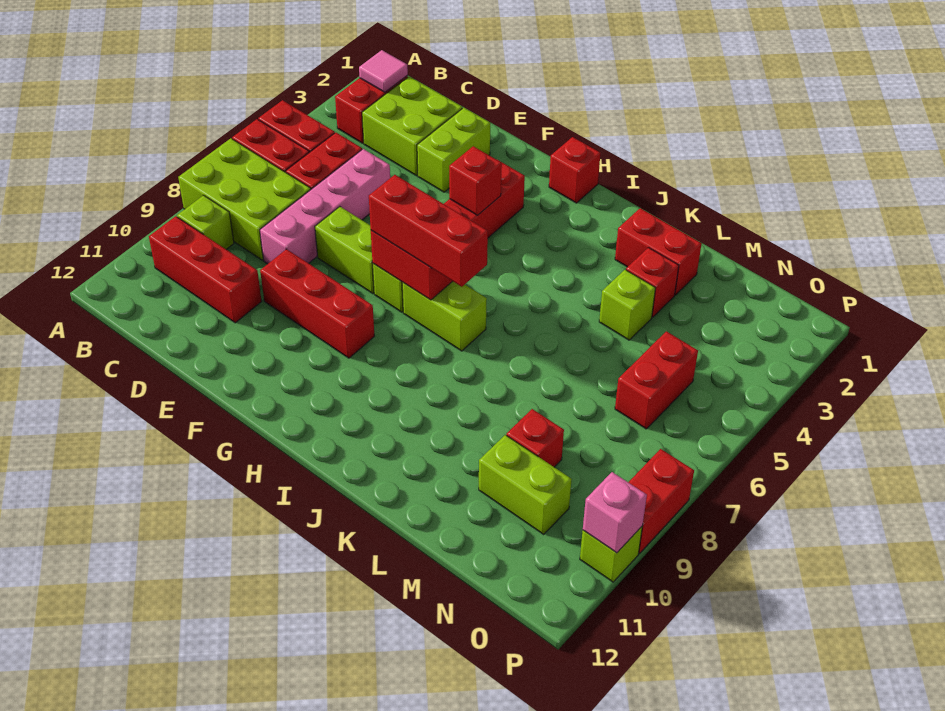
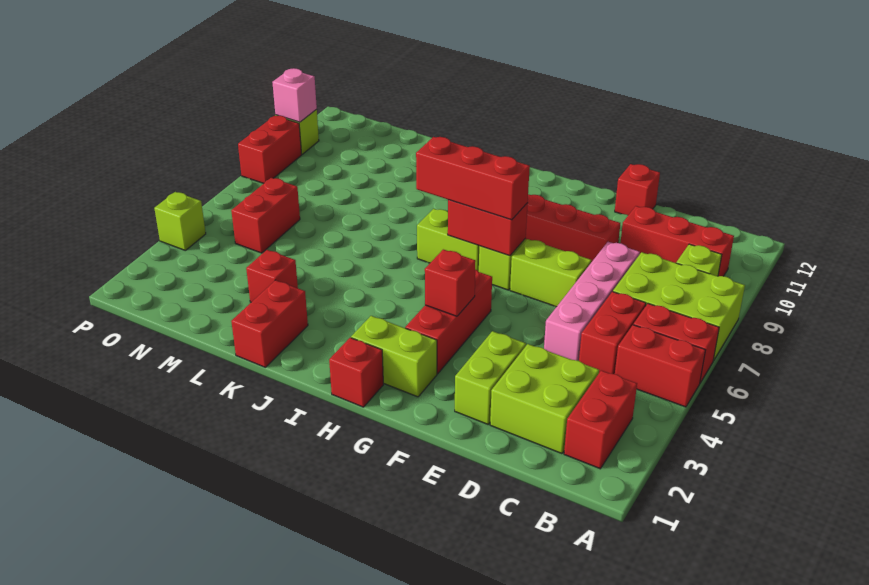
pink tile B2 level 2 -> none
red brick K2:L2 level 1 -> red brick K1:K2 level 1
lime brick L4 level 1 -> lime brick P4 level 1
red brick M9 level 1 -> red brick E12 level 1
lime brick M10:N10 level 1 -> lime brick G2:H2 level 1

